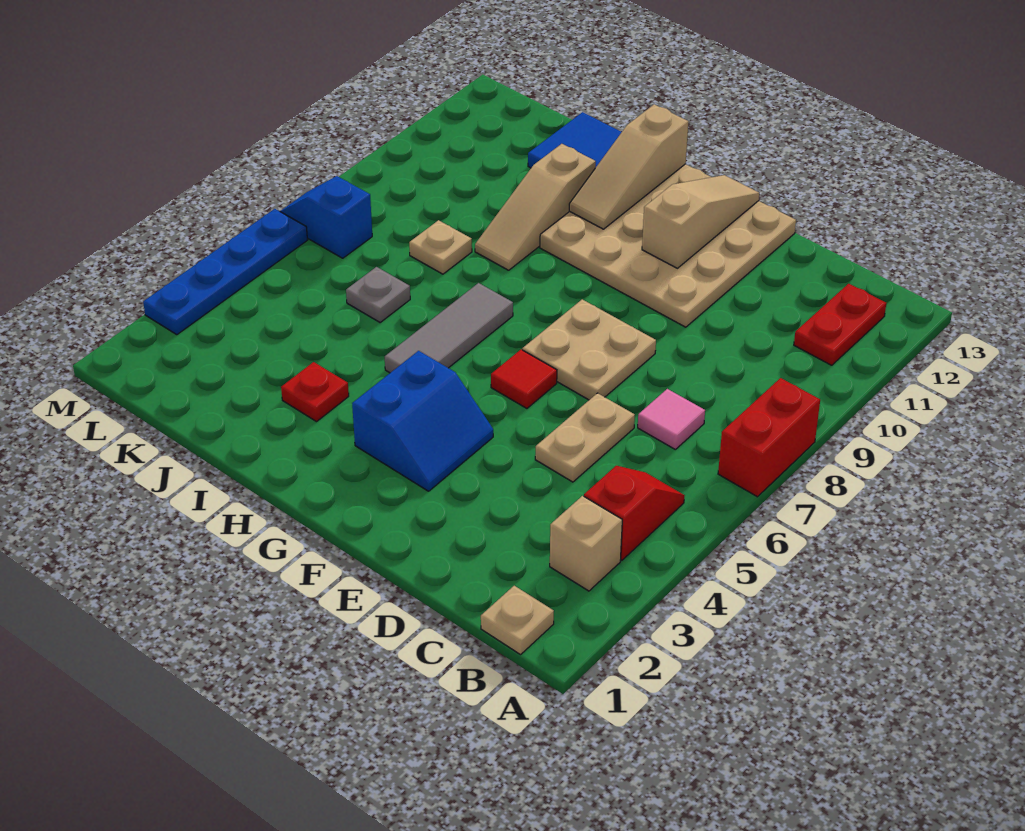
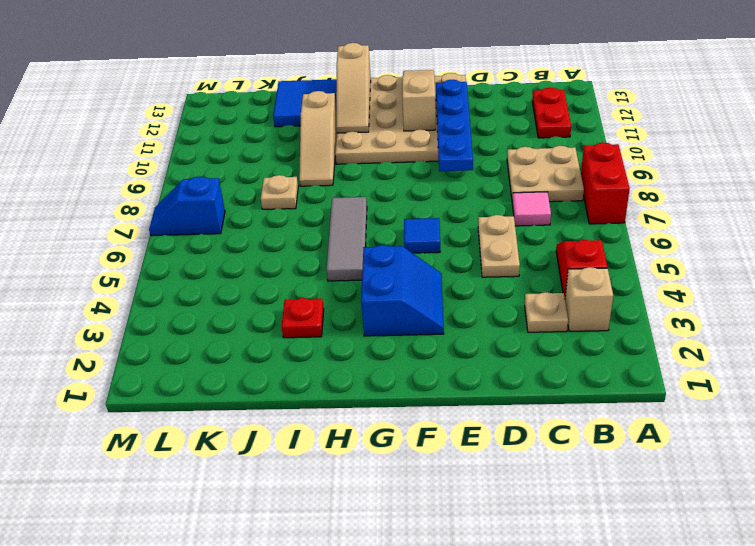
tan plate B1 level 1 -> tan plate C3 level 1
tan plate E7:F8 level 1 -> tan plate B8:C9 level 1
red tile F6 level 1 -> blue tile F6 level 1
grey plate J6 level 1 -> none
blue plate M3:M6 level 1 -> blue plate E9:E12 level 2

